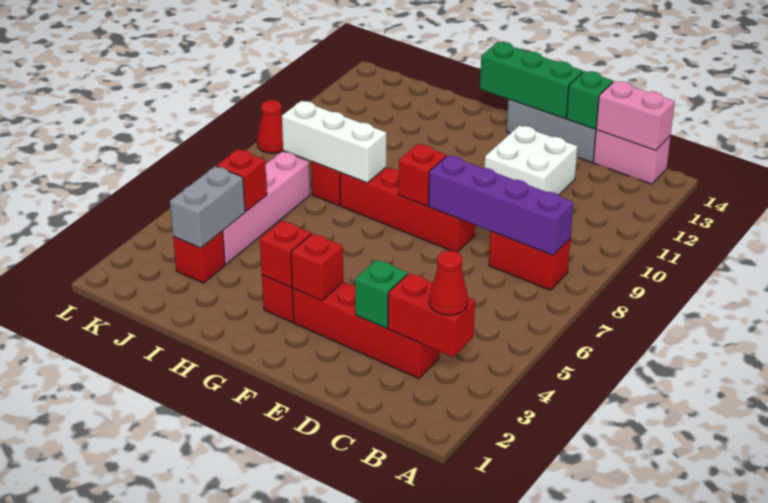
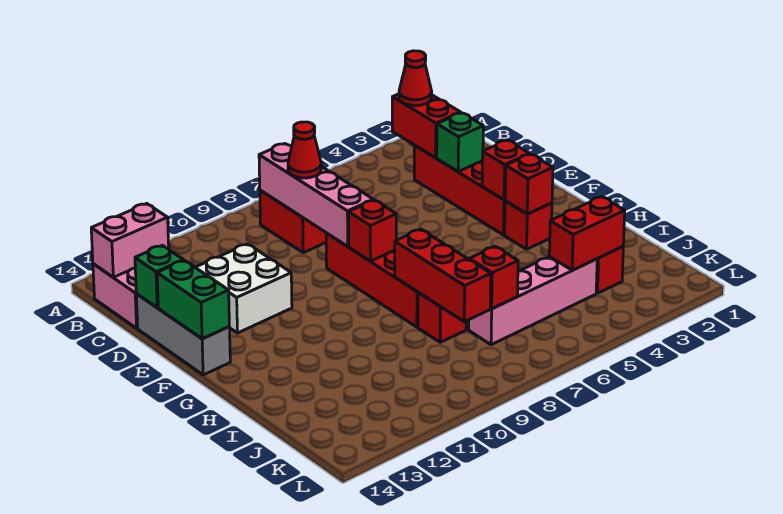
purple brick B8:E8 level 2 -> pink brick B8:E8 level 2
pink brick B14:C14 level 2 -> pink brick B13:B14 level 2
green brick E14:G14 level 2 -> green brick E14:F14 level 2
white brick H8:J8 level 2 -> red brick H8:J8 level 2
grey brick J3:J4 level 2 -> red brick J3:J4 level 2
red brick J5 level 2 -> red brick J7 level 2
red cone L9 level 1 -> red cone C8 level 3

